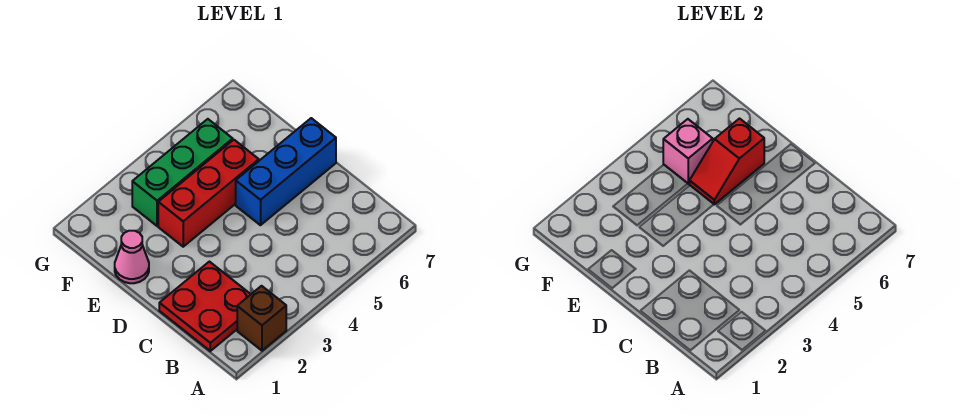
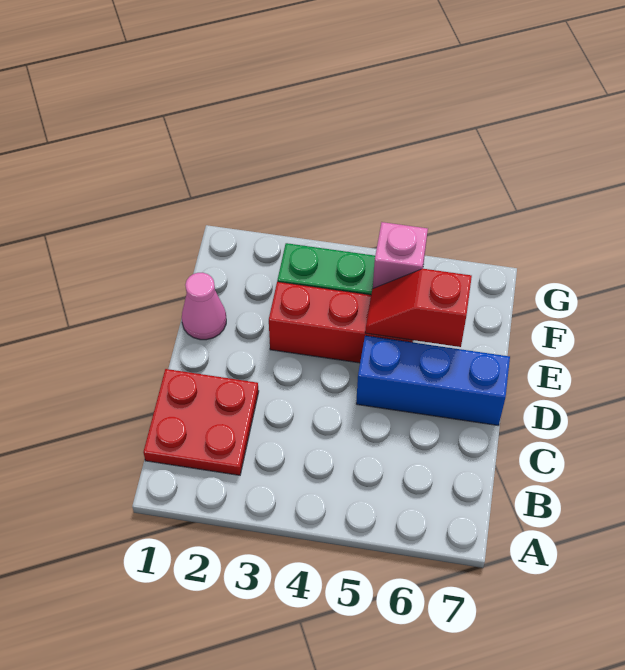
brown brick A2 level 1 -> none

